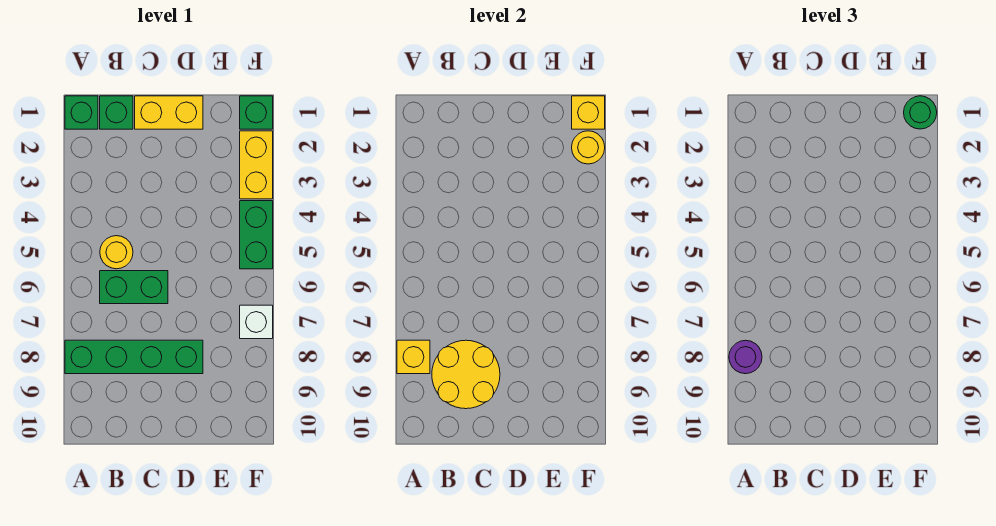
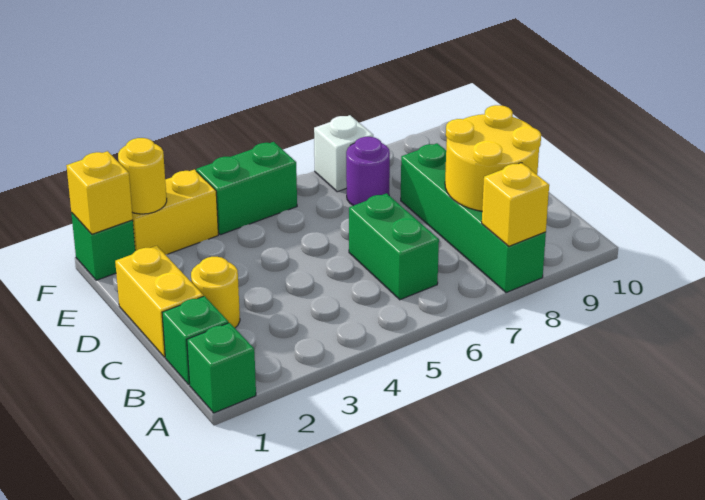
purple round brick A8 level 3 -> purple round brick E7 level 1
yellow round brick B5 level 1 -> yellow round brick C2 level 1
green round brick F1 level 3 -> none

